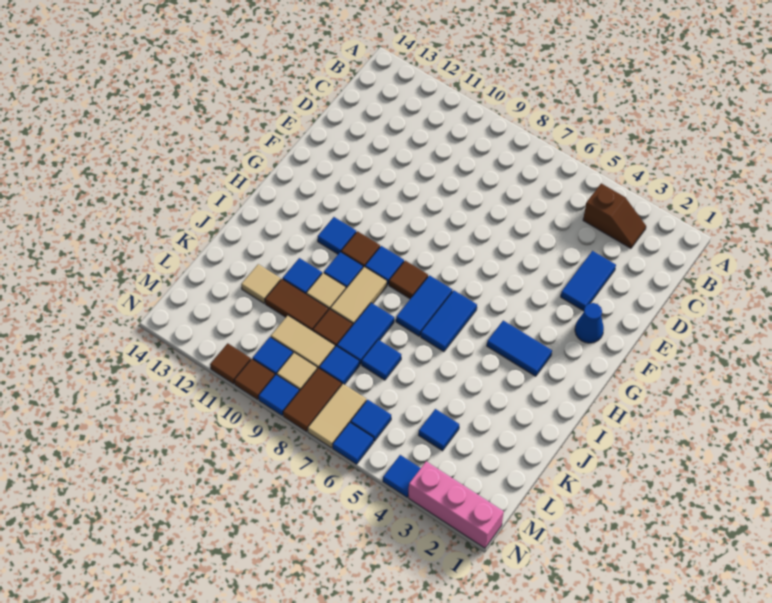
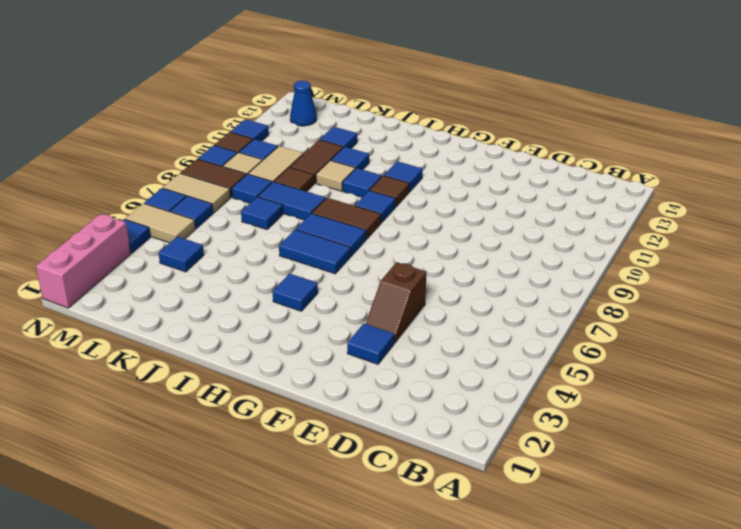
brown slope B3:B4 level 1 top 4 -> brown slope E4:E5 level 1 top 5
blue tile D3:E3 level 1 -> blue tile E3 level 1
blue cone F2 level 1 -> blue cone M13 level 1
blue tile H3:H4 level 1 -> blue tile H4 level 1
brown tile H8 level 1 -> brown tile H8:I8 level 1
tan tile I9:J9 level 1 -> tan tile M5:N5 level 1
tan tile K12 level 1 -> blue tile K12 level 1
brown tile N11 level 1 -> blue tile N11 level 1

